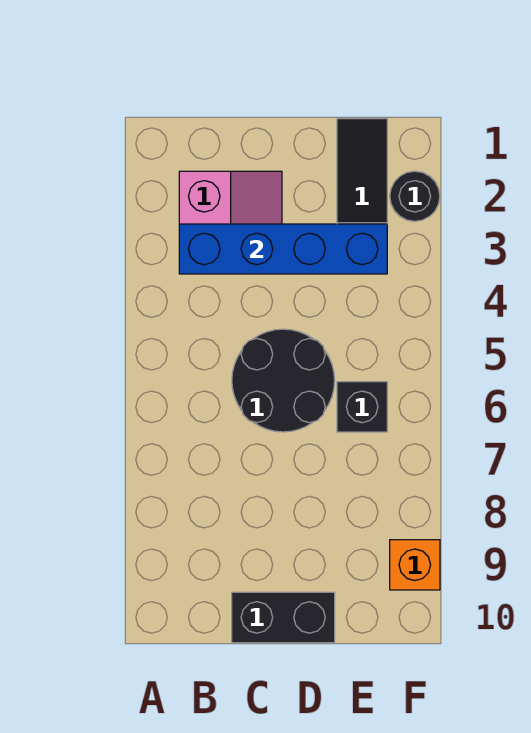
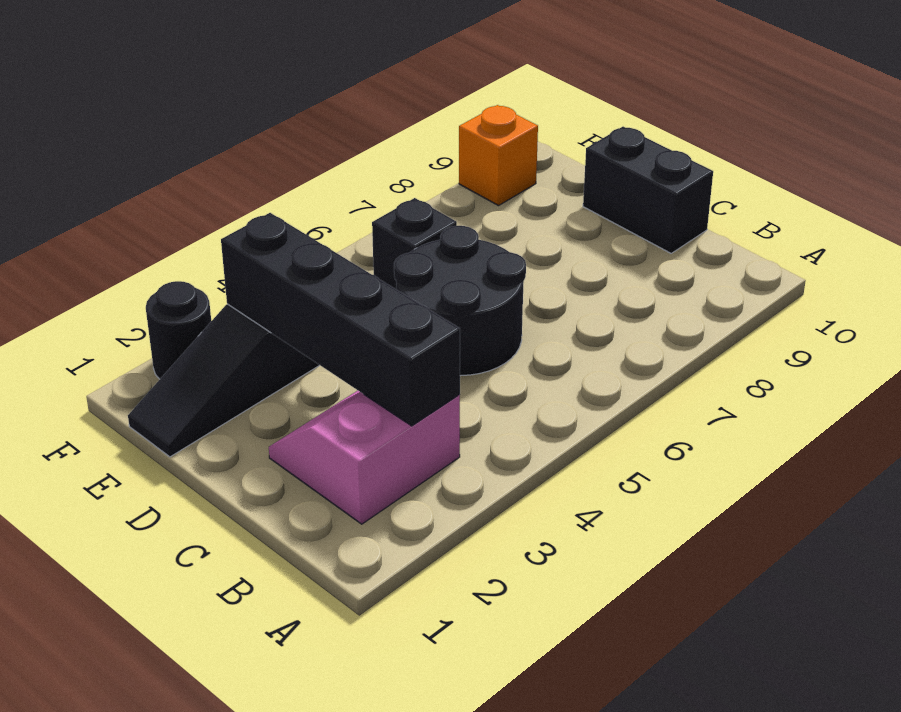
blue brick B3:E3 level 2 -> black brick B3:E3 level 2

